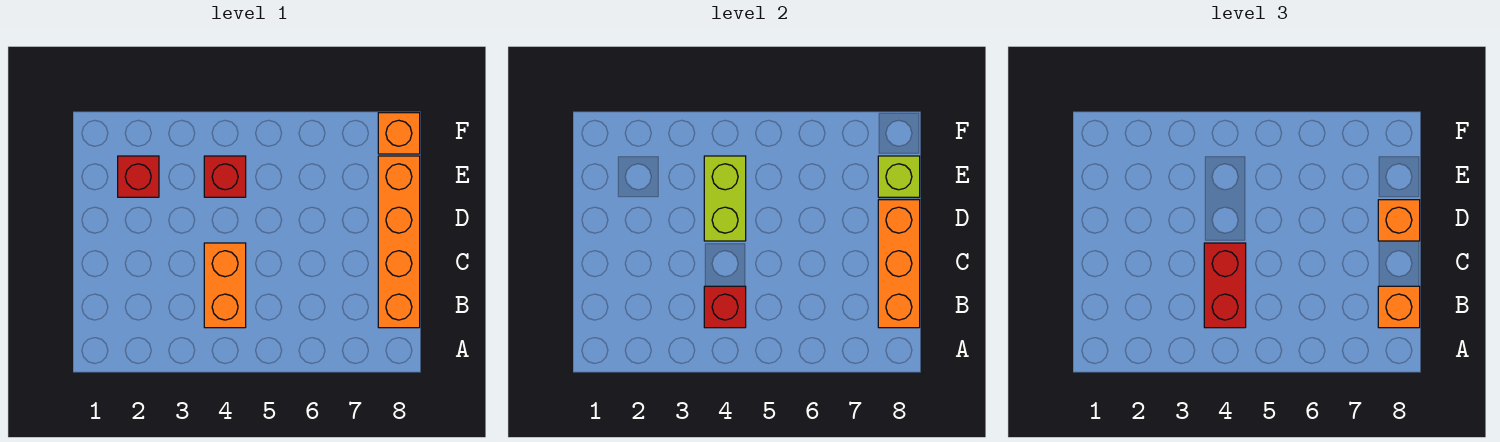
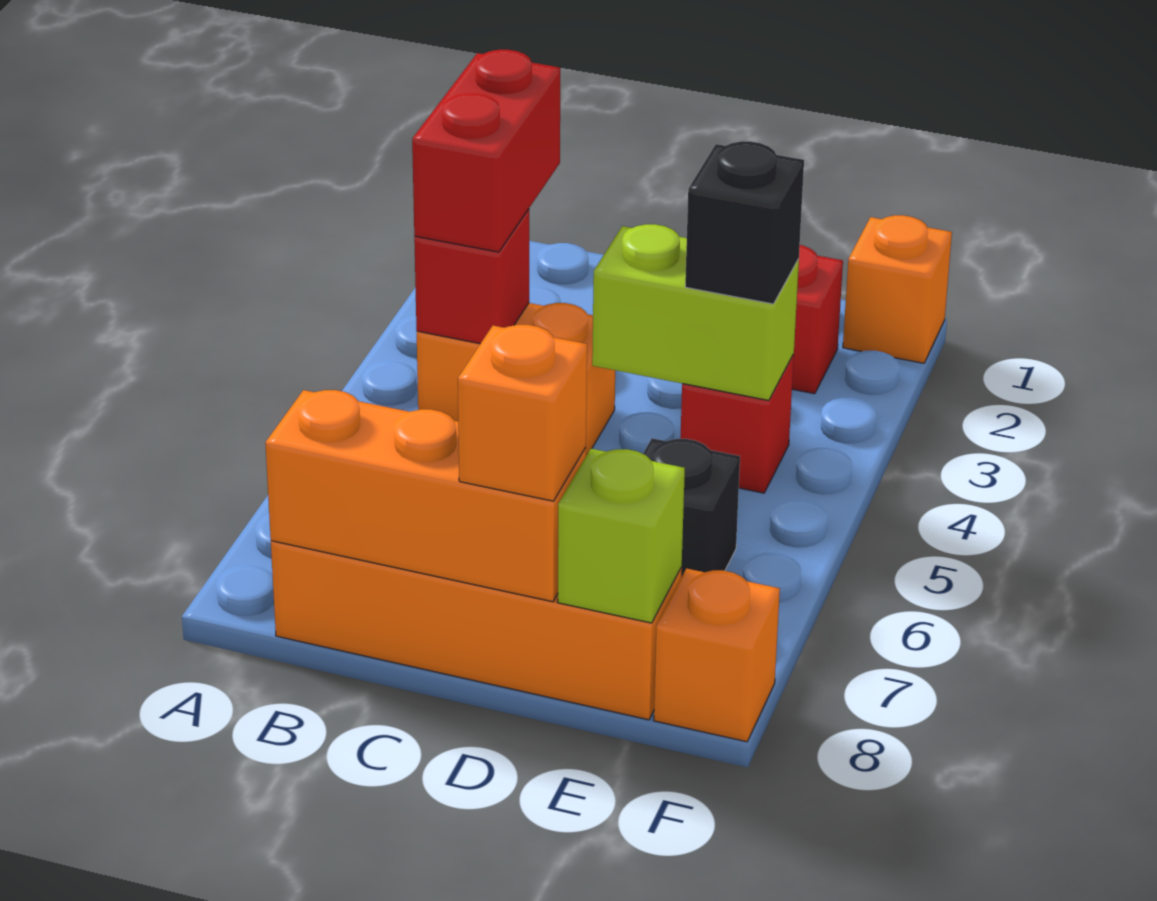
red brick B4:C4 level 3 -> red brick B3:B4 level 3
orange brick B8 level 3 -> orange brick F1 level 1
none -> black brick E4 level 3
none -> black brick E6 level 1

